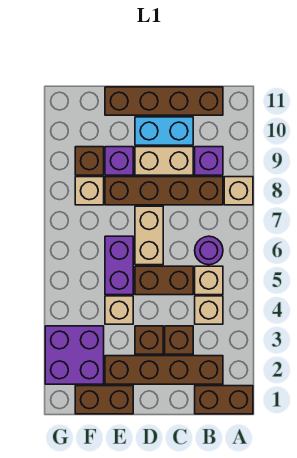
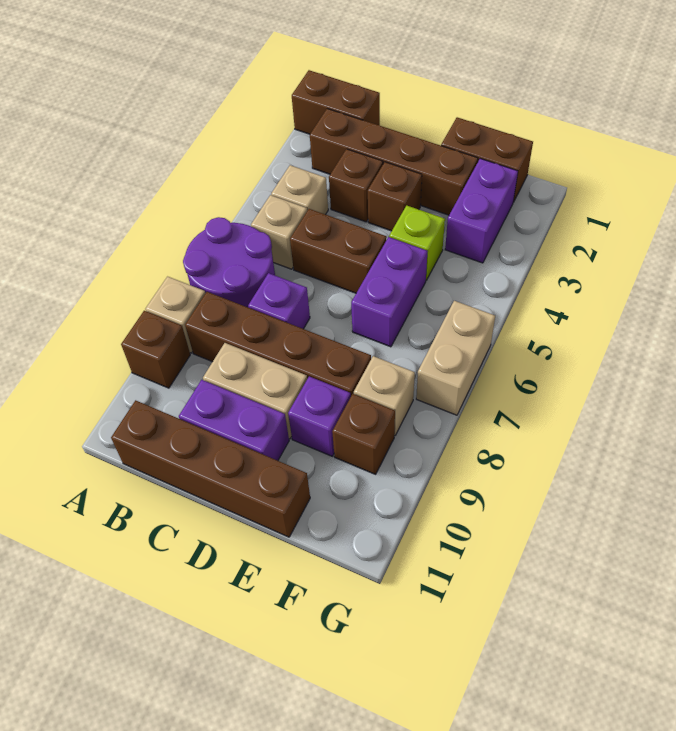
none -> brown brick A9 level 1
purple round brick B6 level 1 -> purple round brick A6:B7 level 1
purple brick B9 level 1 -> purple brick C7 level 1
cyan brick C10:D10 level 1 -> purple brick C10:D10 level 1
tan brick D6:D7 level 1 -> tan brick G6:G7 level 1
tan brick E4 level 1 -> lime brick E4 level 1
purple brick F2:G3 level 1 -> purple brick F2:F3 level 1

